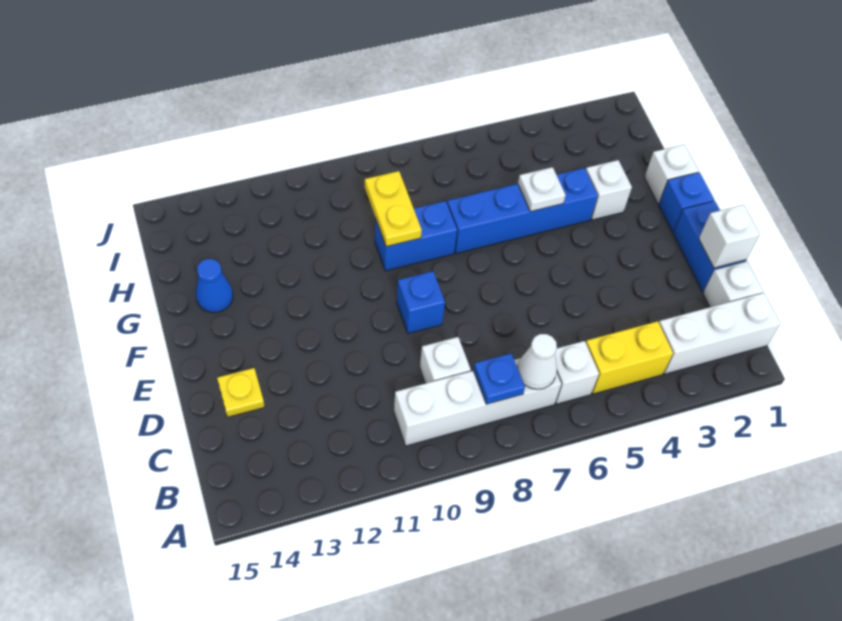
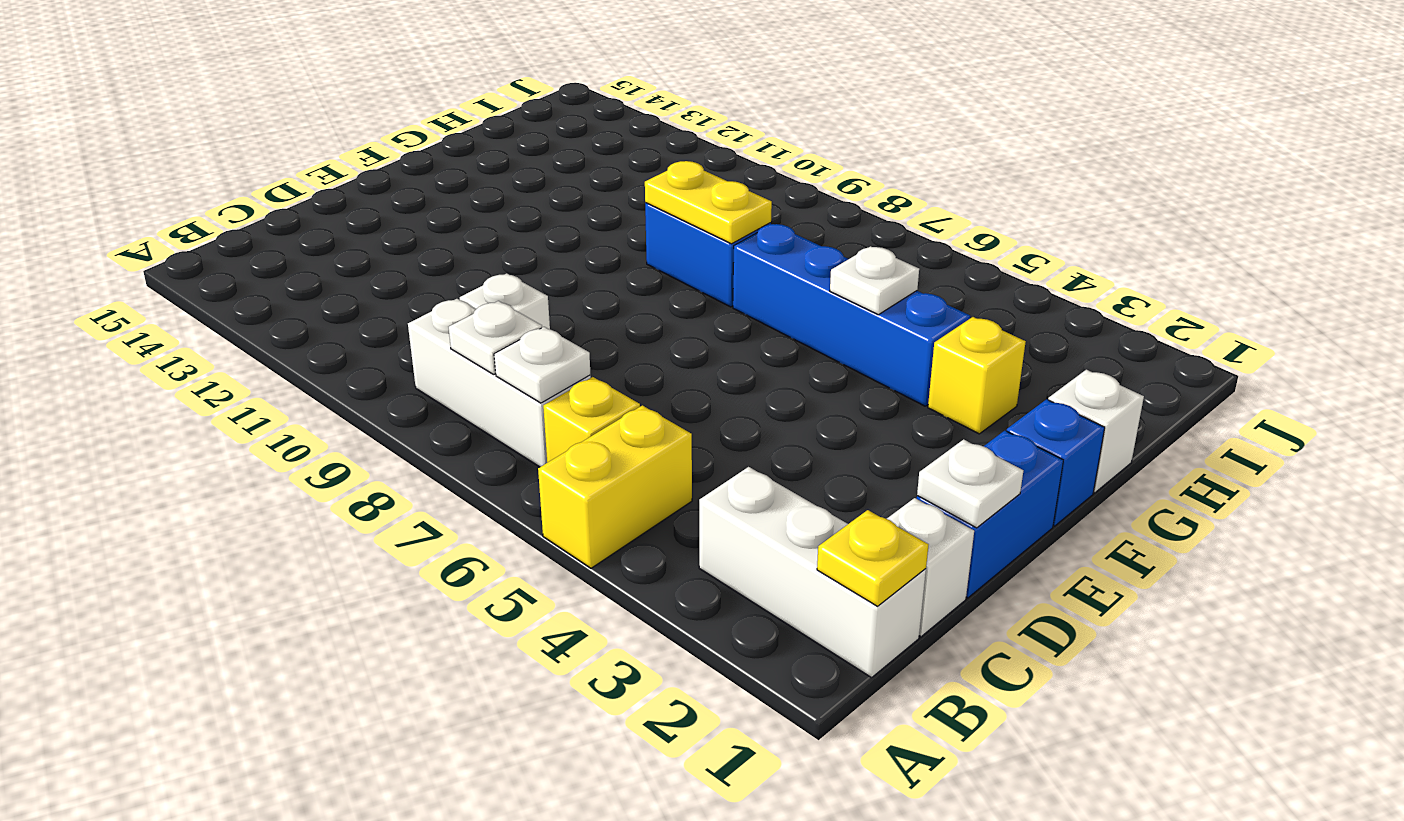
yellow brick B4:B5 level 1 -> yellow brick A5:B5 level 1
white brick B6 level 1 -> yellow brick B6 level 1
white brick B7:B10 level 1 -> white brick B7:B9 level 1
white cone B7 level 2 -> white plate B7 level 2
blue plate B8 level 2 -> white plate B8 level 2
white brick D1 level 2 -> white plate D1 level 2
yellow plate D14 level 1 -> yellow plate B1 level 2
blue brick E9 level 1 -> none
white brick G3 level 1 -> yellow brick G3 level 1
yellow plate G9:H9 level 2 -> yellow plate G8:G9 level 2
blue cone G14 level 1 -> none

